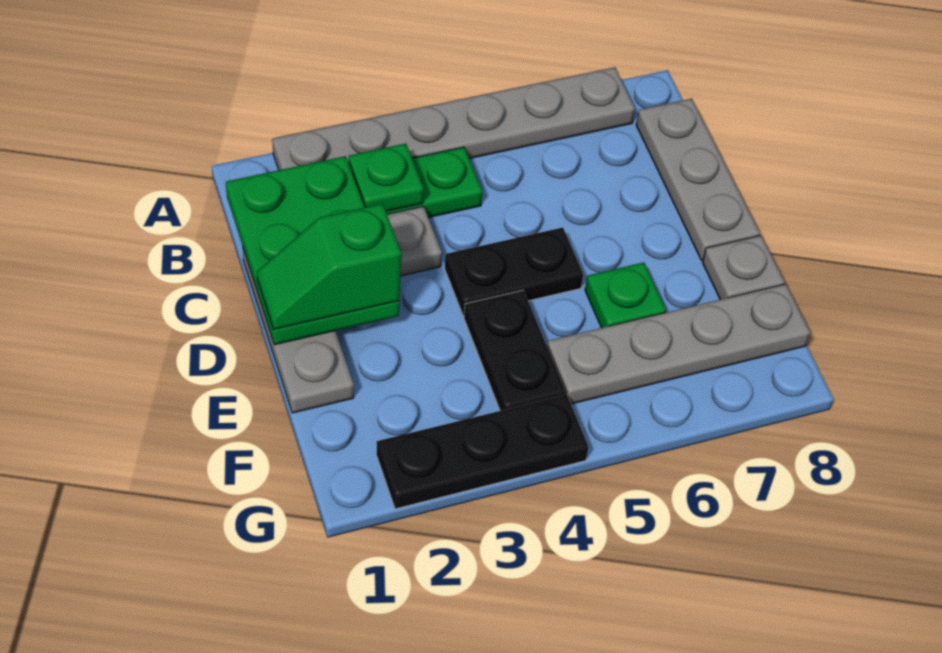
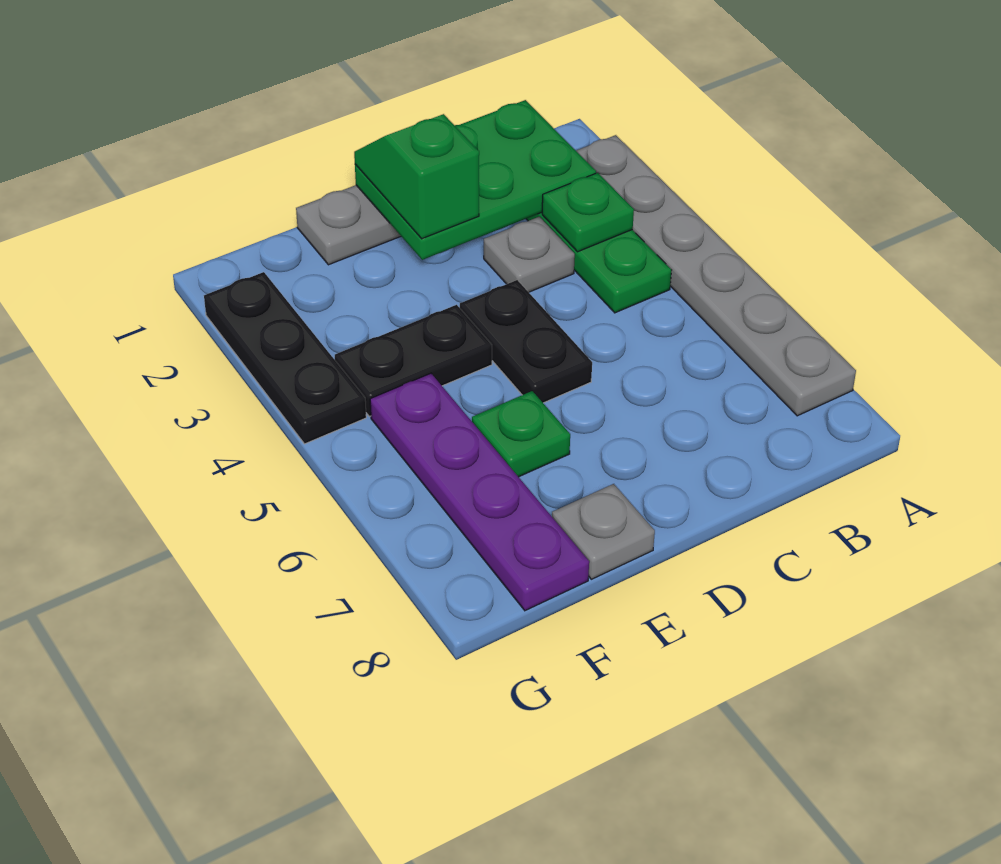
grey plate B8:D8 level 1 -> none
grey plate F5:F8 level 1 -> purple plate F5:F8 level 1

